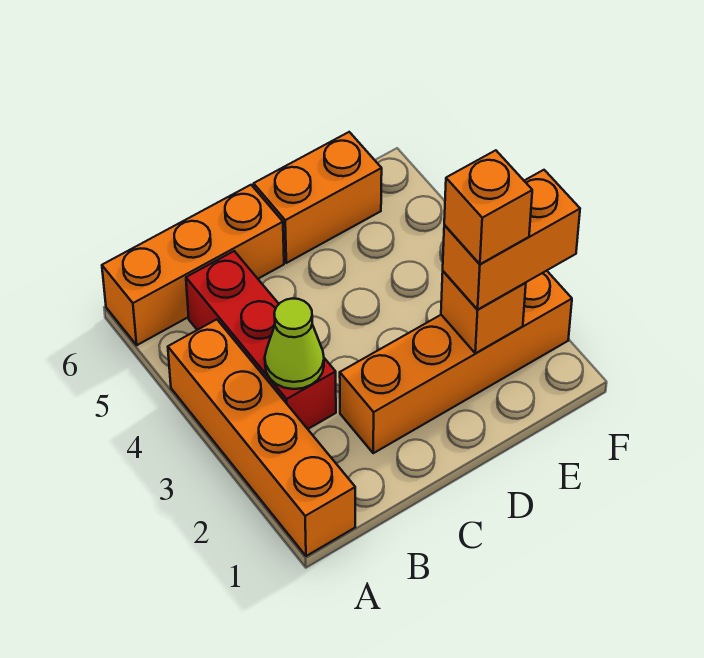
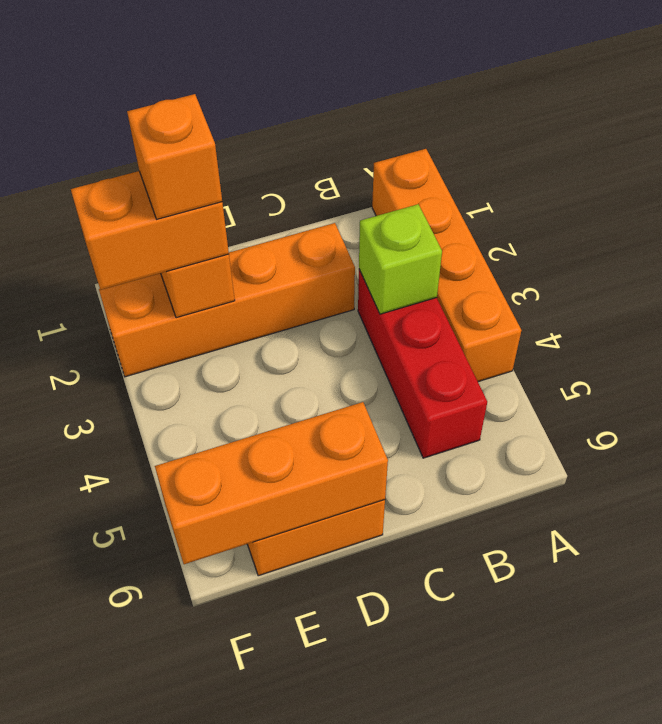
orange brick A6:C6 level 1 -> orange brick D6:F6 level 2
lime cone B3 level 2 -> lime brick B3 level 2

